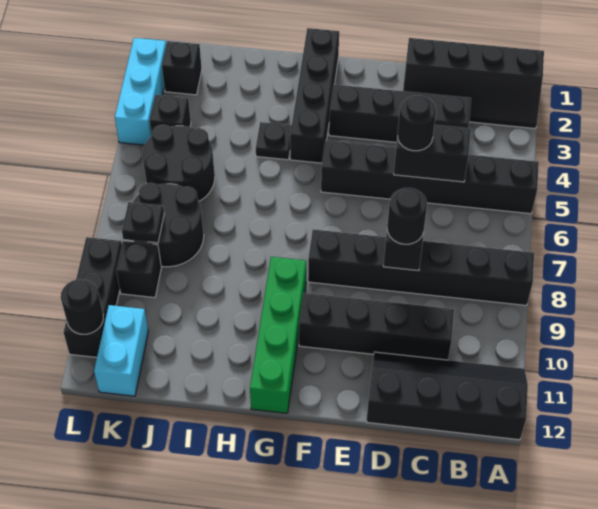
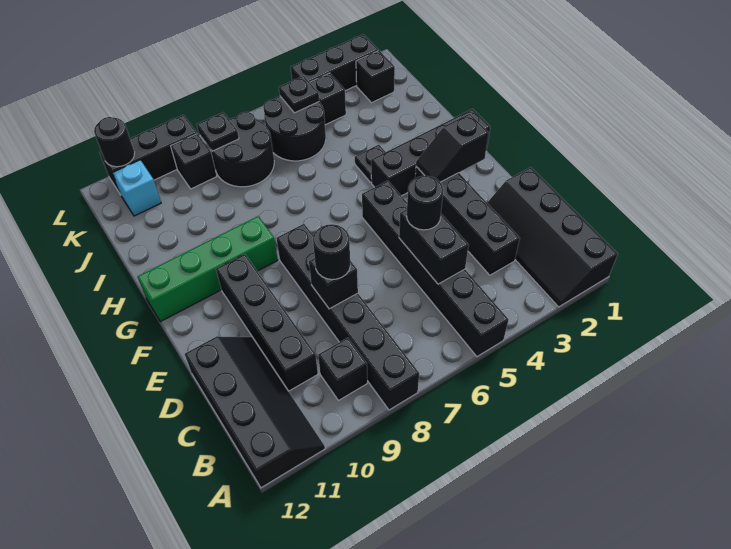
none -> black brick B9 level 1
none -> black slope F2:F3 level 2 top 2
none -> black plate K5 level 2
cyan brick K11:K12 level 1 -> cyan brick K11 level 1
cyan brick L2:L4 level 1 -> black brick L2:L4 level 1

